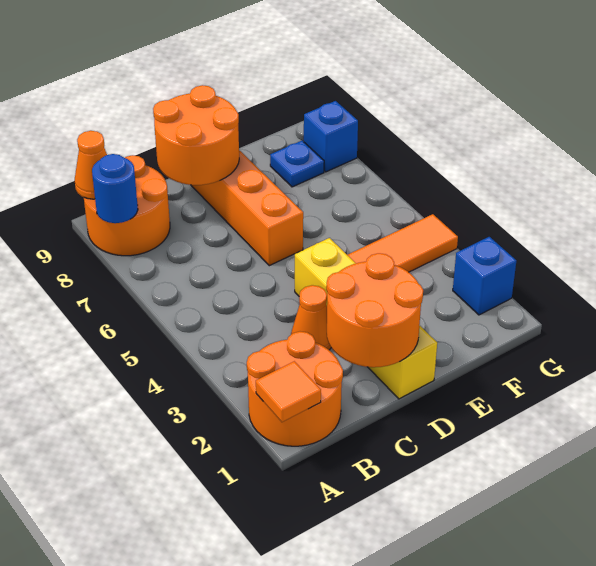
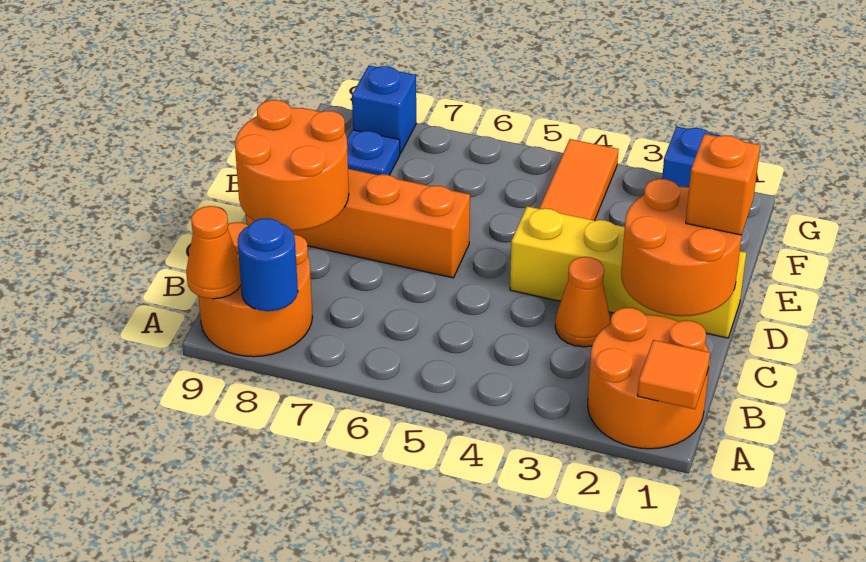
none -> orange brick D1 level 3

